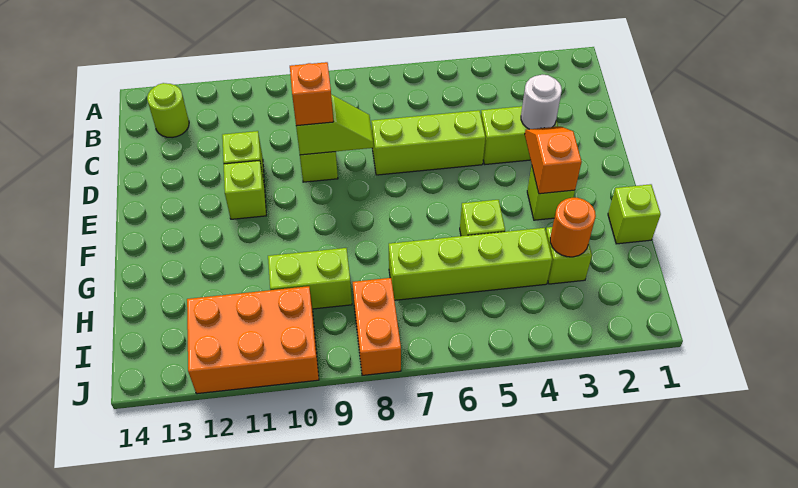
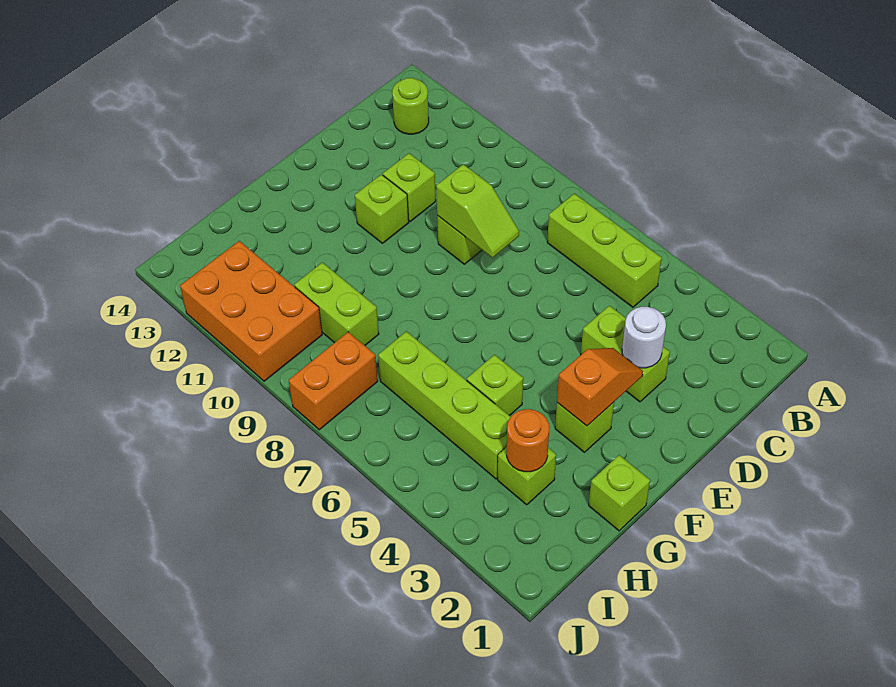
lime brick D5:D7 level 1 -> lime brick B5:B7 level 1
orange brick D9 level 3 -> none

